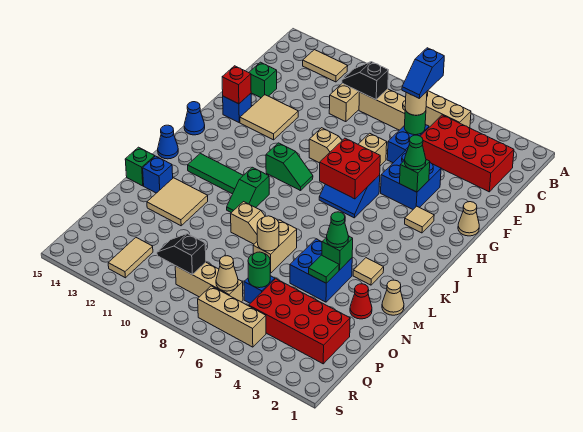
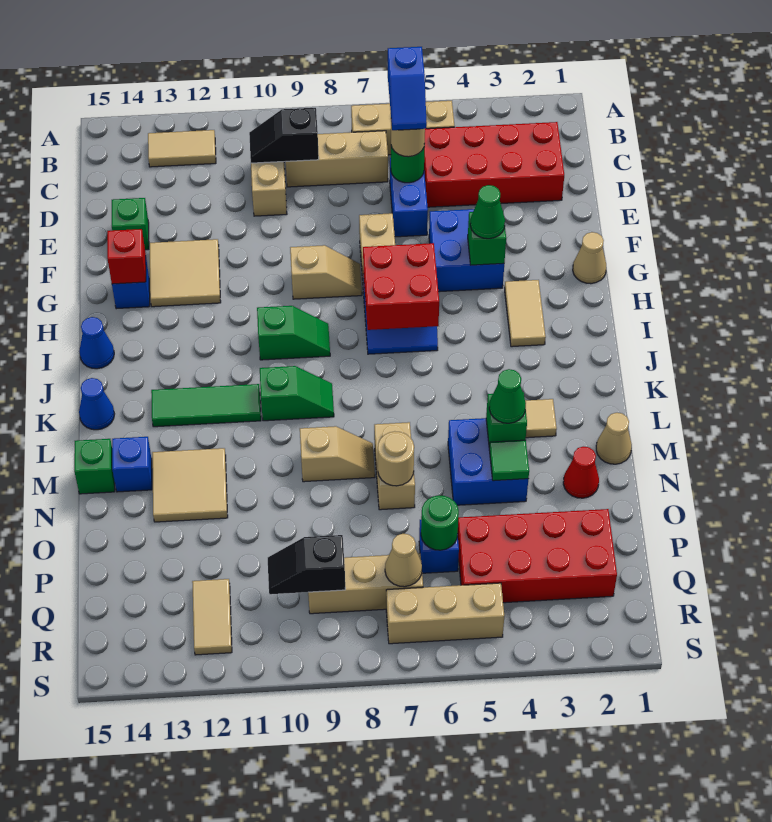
tan tile H3 level 1 -> tan tile H3:I3 level 1
green slope K10:L10 level 1 top K -> green slope K9:K10 level 1 top 10

